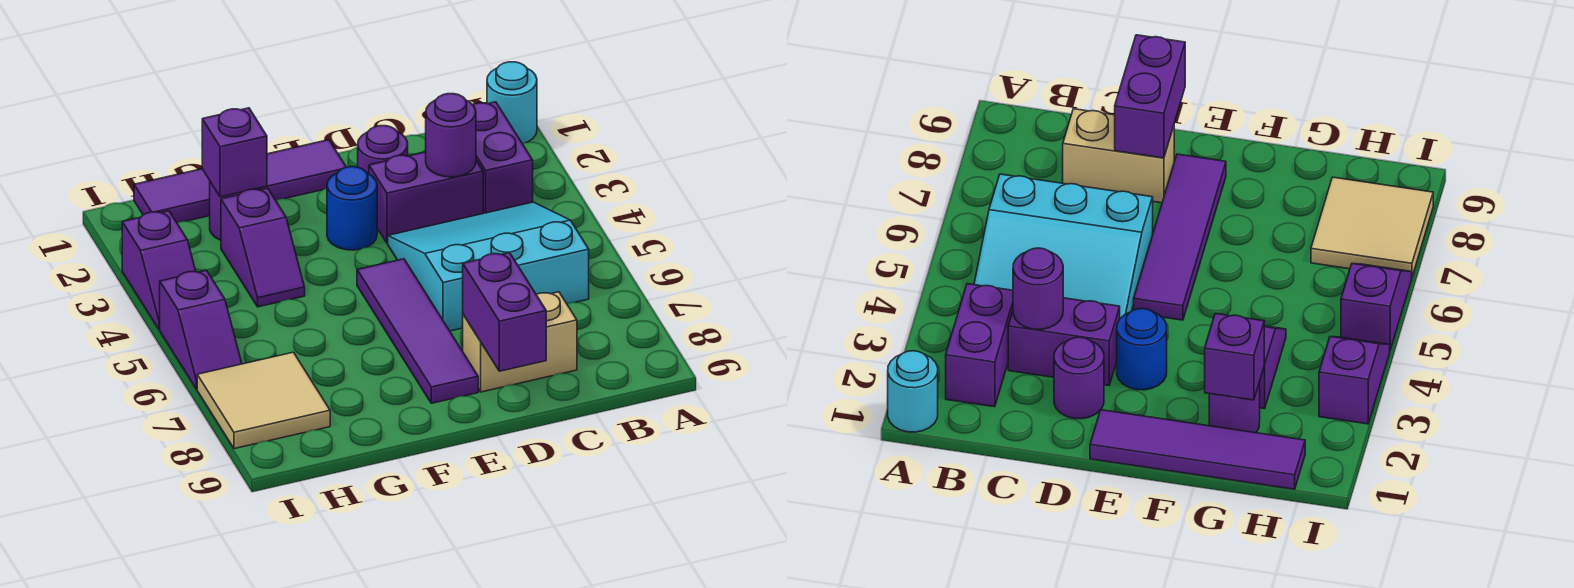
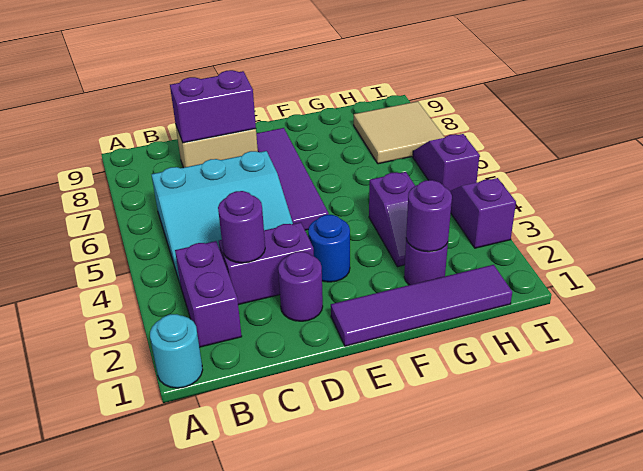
purple brick D8:D9 level 2 -> purple brick C8:D8 level 2
purple brick G2 level 2 -> purple round brick G2 level 2
purple slope G3:G4 level 1 top 3 -> purple slope G3:G4 level 1 top 4

